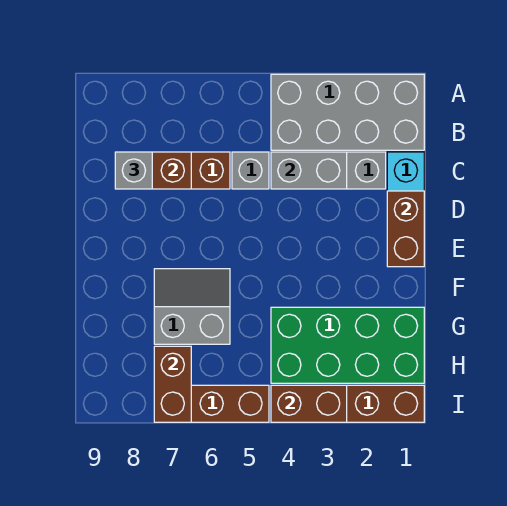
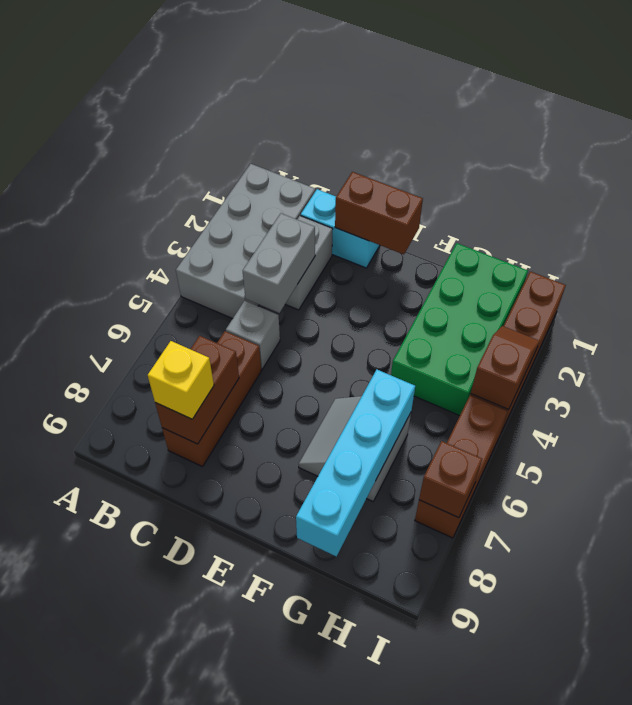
grey brick C8 level 3 -> yellow brick C8 level 3
none -> cyan brick G6:G9 level 2
brown brick H7:I7 level 2 -> brown brick I7 level 2
brown brick I3:I4 level 2 -> brown slope I3:I4 level 2 top 4

